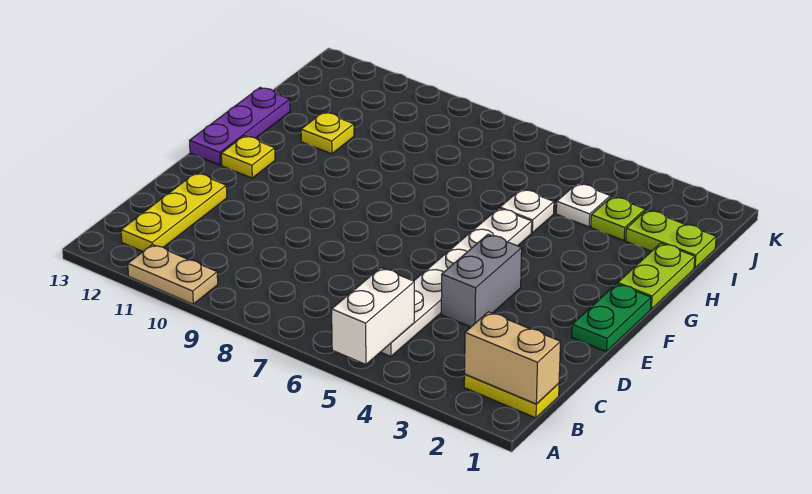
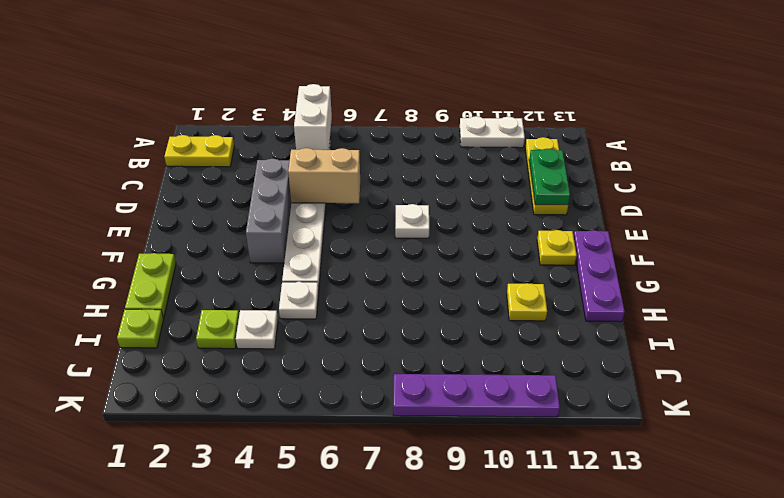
tan plate A10:A11 level 1 -> white plate A10:A11 level 1
tan brick B1:B2 level 2 -> tan brick D5:D6 level 2
grey brick D4:E4 level 1 -> grey brick D4:F4 level 1
green plate E1:F1 level 1 -> green plate C12:D12 level 2
none -> white plate E8 level 1
lime plate I1:I2 level 1 -> lime plate I1 level 1
none -> purple plate K8:K11 level 1

